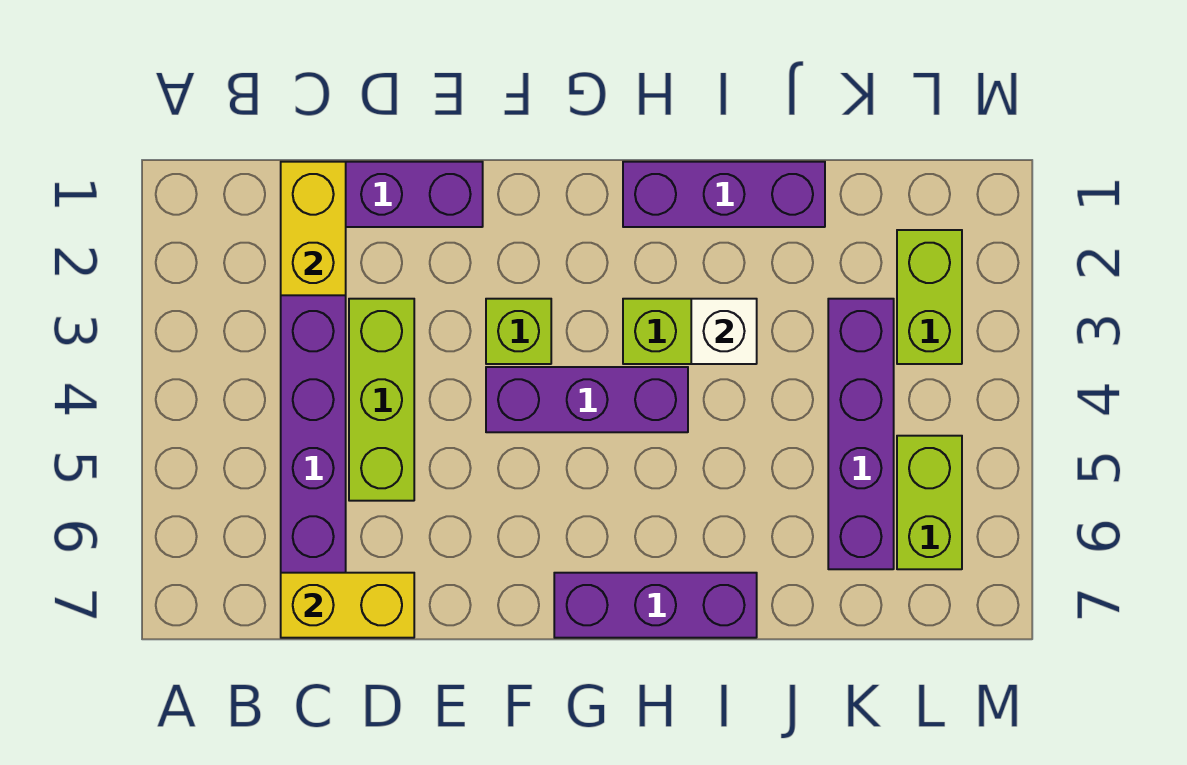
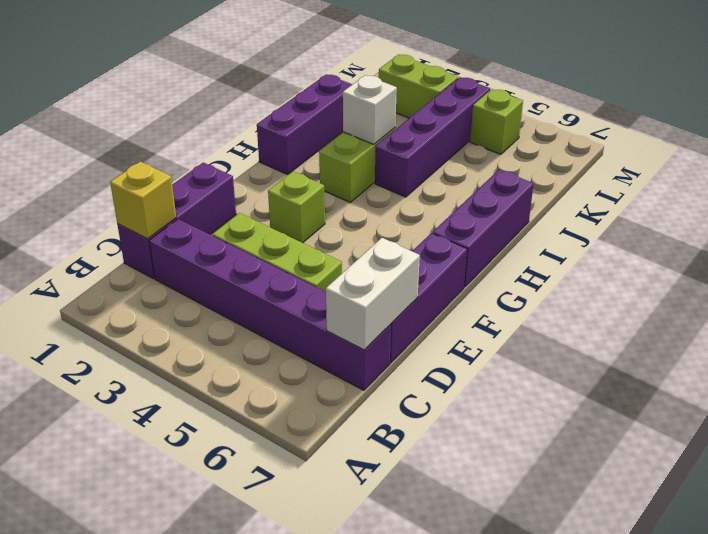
yellow brick C1:C2 level 2 -> yellow brick C1 level 2
yellow brick C7:D7 level 2 -> white brick C7:D7 level 2
purple brick F4:H4 level 1 -> purple brick D7:F7 level 1
purple brick K3:K6 level 1 -> purple brick I4:L4 level 1
lime brick L5:L6 level 1 -> lime brick L5 level 1

